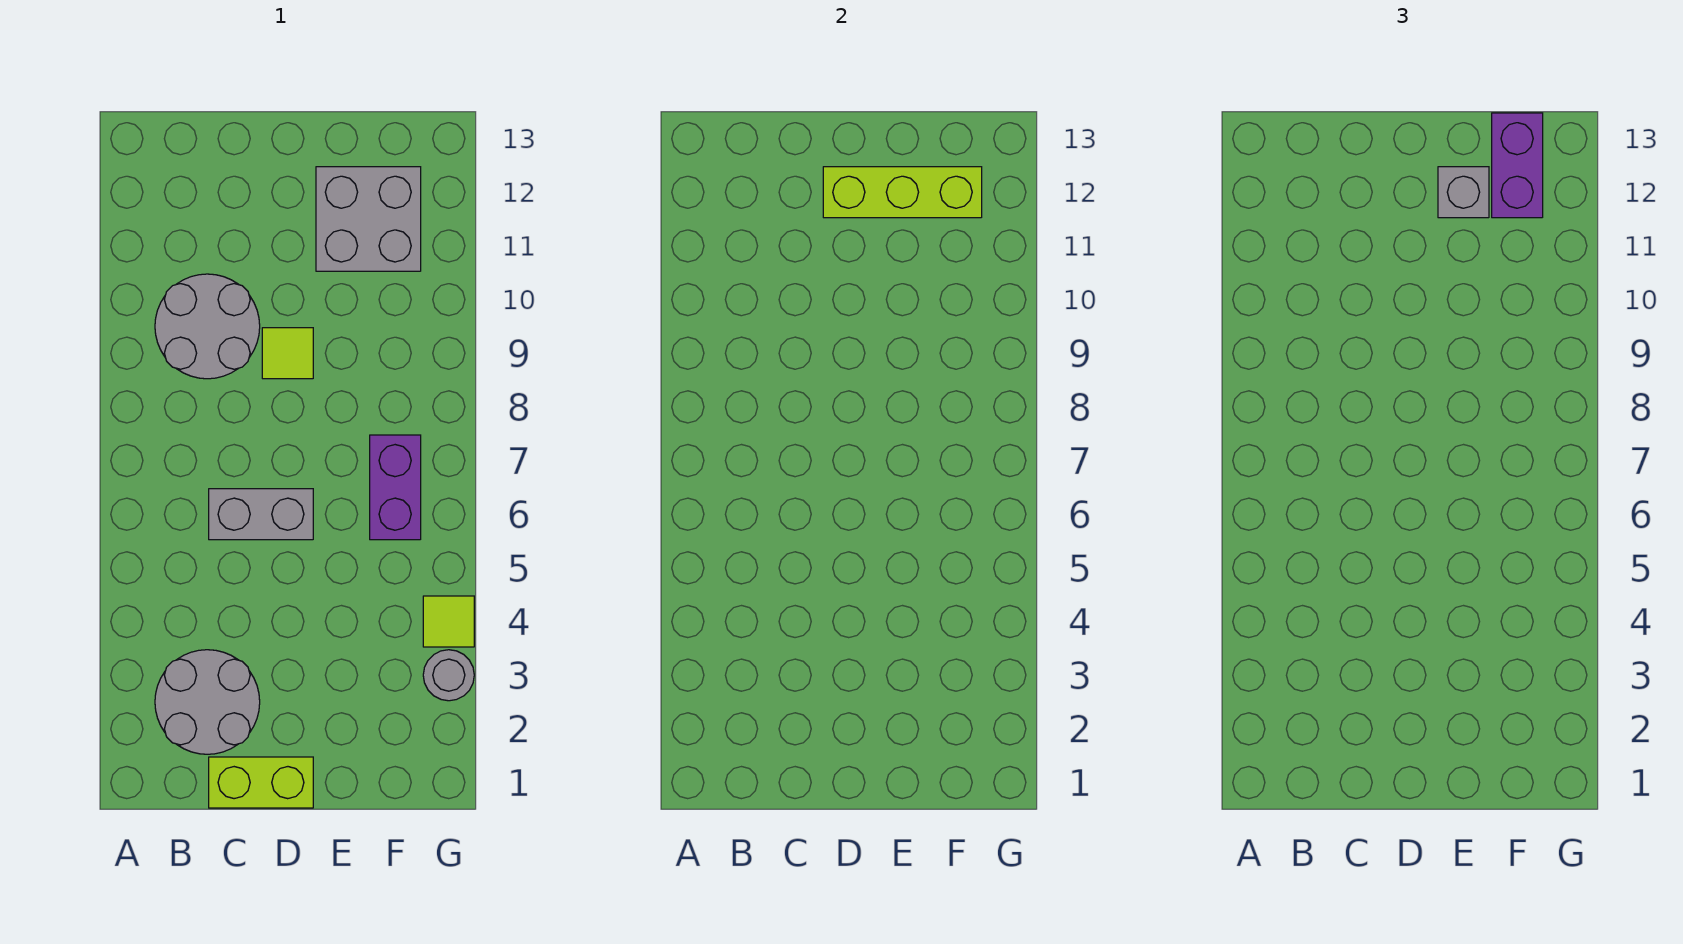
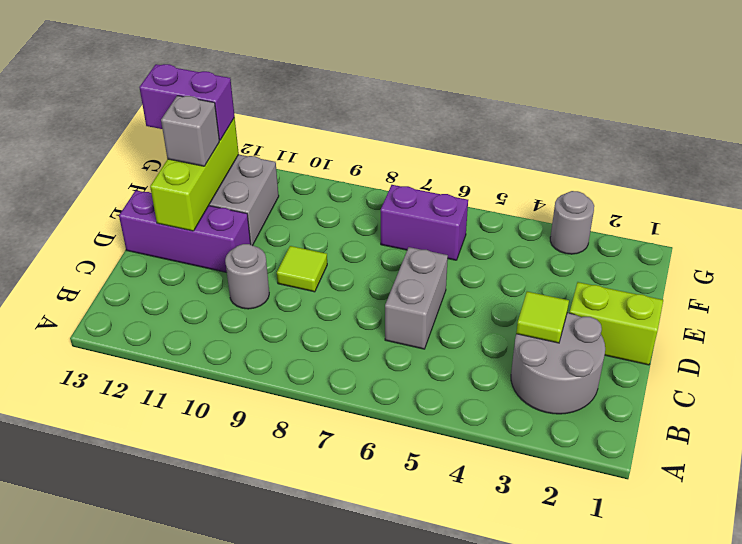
grey round brick B9:C10 level 1 -> grey round brick C10 level 1
lime brick C1:D1 level 1 -> lime brick D1:D2 level 1
none -> purple brick D11:D13 level 1
lime tile G4 level 1 -> lime tile C3 level 2

